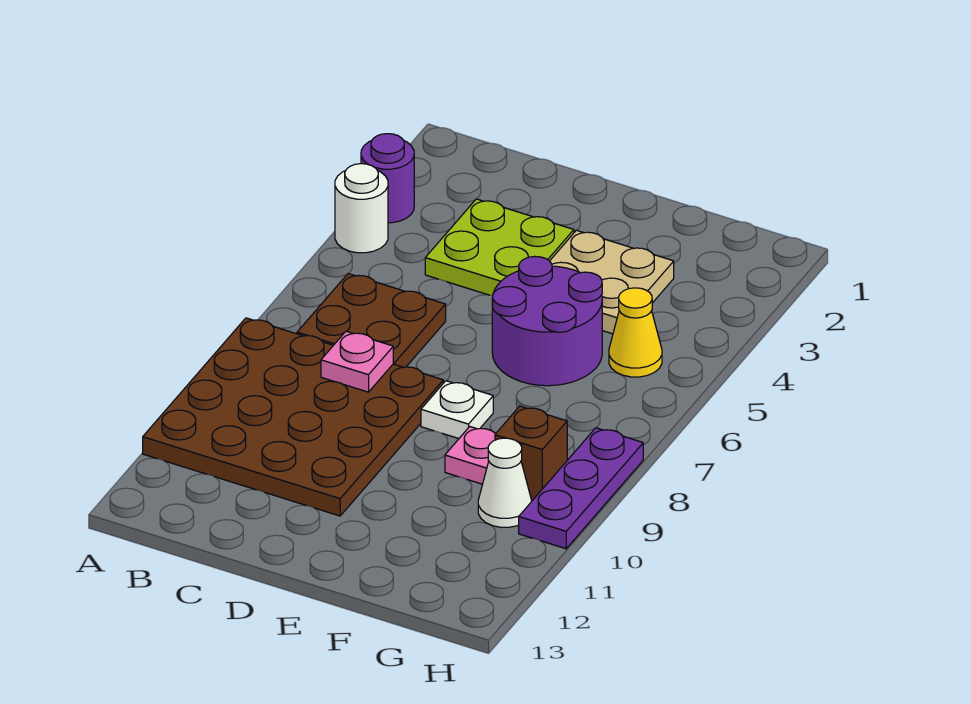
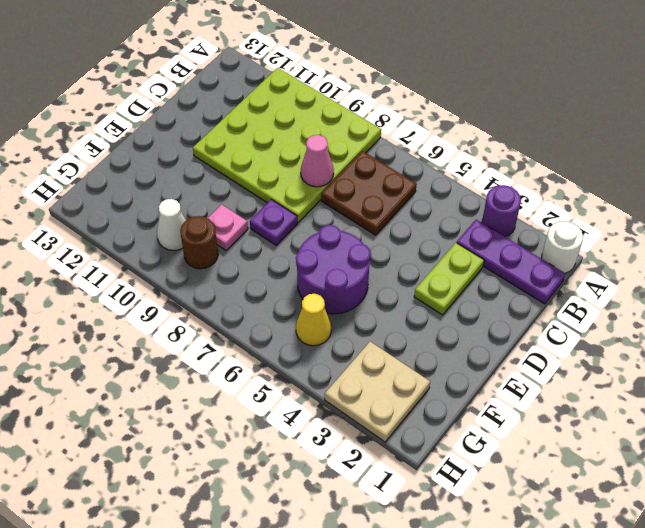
white round brick A4 level 1 -> white round brick A1 level 1
brown plate A8:D11 level 1 -> lime plate A8:D11 level 1
lime plate C3:D4 level 1 -> lime plate C3:D3 level 1
pink plate C8 level 2 -> pink cone C8 level 2
tan plate E3:F4 level 1 -> tan plate G2:H3 level 1
white plate E8 level 1 -> purple plate E8 level 1
brown brick G9 level 1 -> brown round brick G9 level 1
purple plate H8:H10 level 1 -> purple plate B1:B3 level 1

